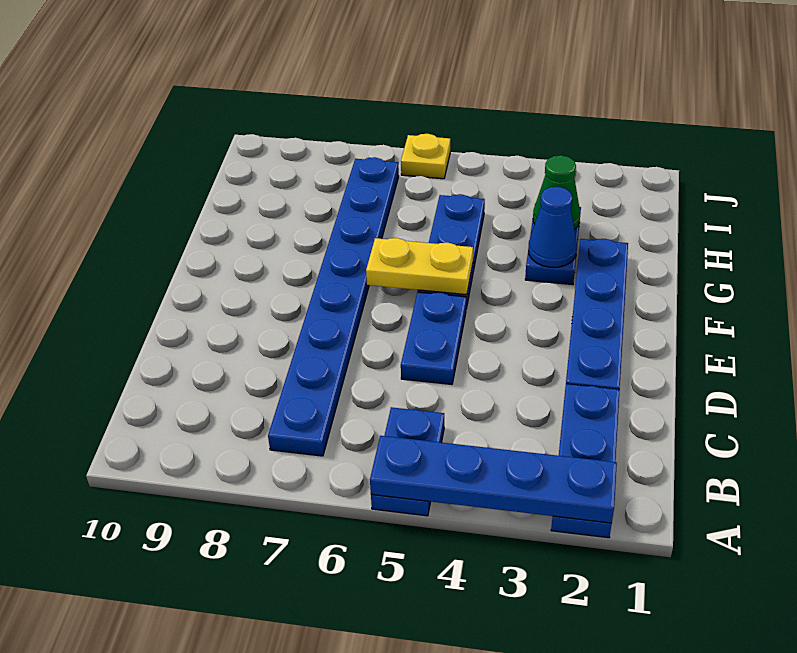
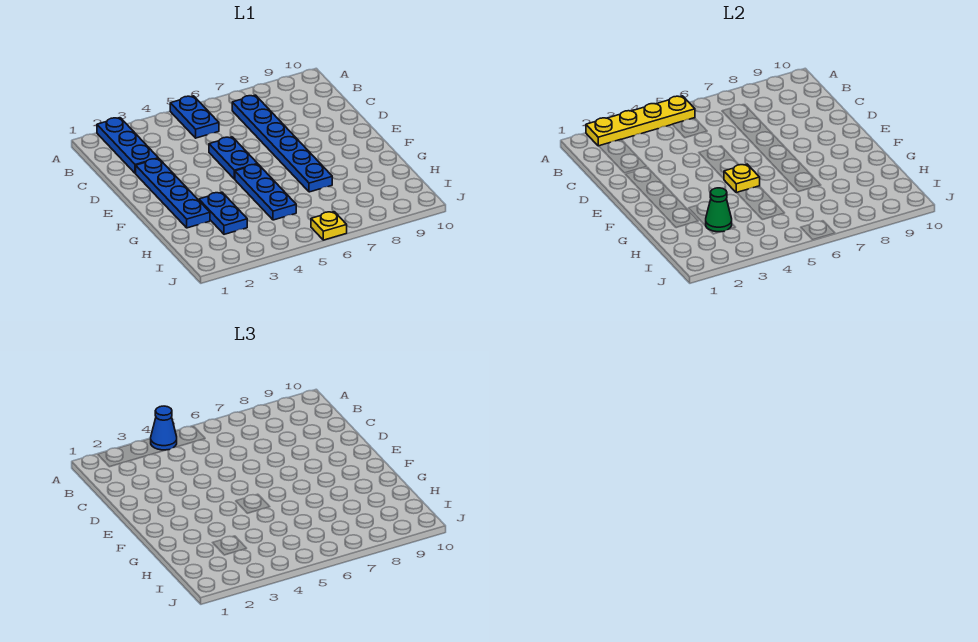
blue plate A2:A5 level 2 -> yellow plate A2:A5 level 2
blue plate B7:I7 level 1 -> blue plate B7:G7 level 1
yellow plate F5:F6 level 2 -> yellow plate F5 level 2
blue cone G3 level 2 -> blue cone A4 level 3

